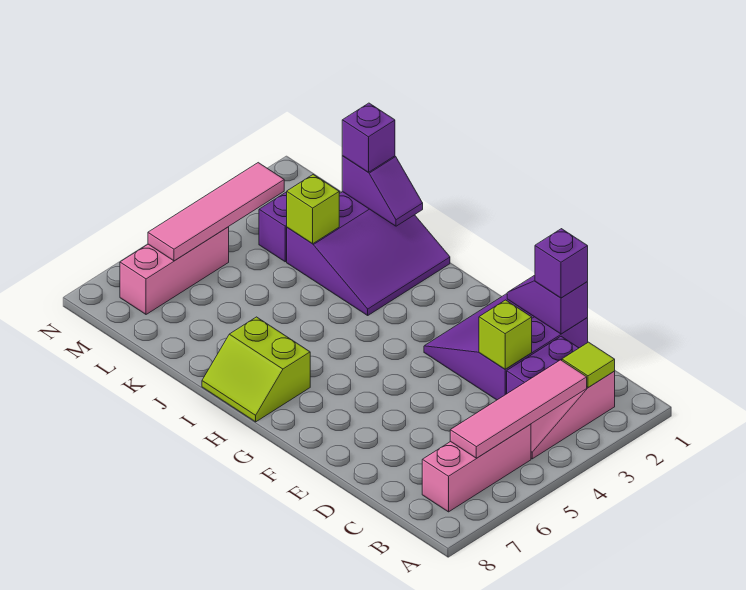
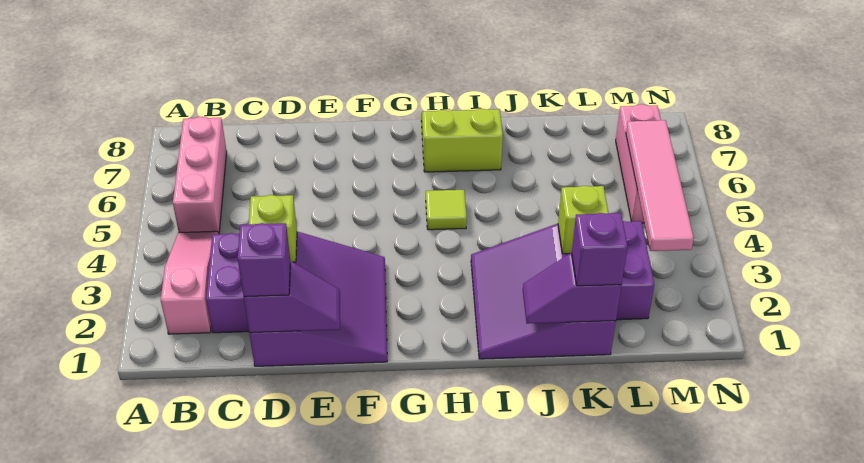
lime tile B2 level 2 -> lime tile H5 level 1
pink tile B3:B6 level 2 -> none

